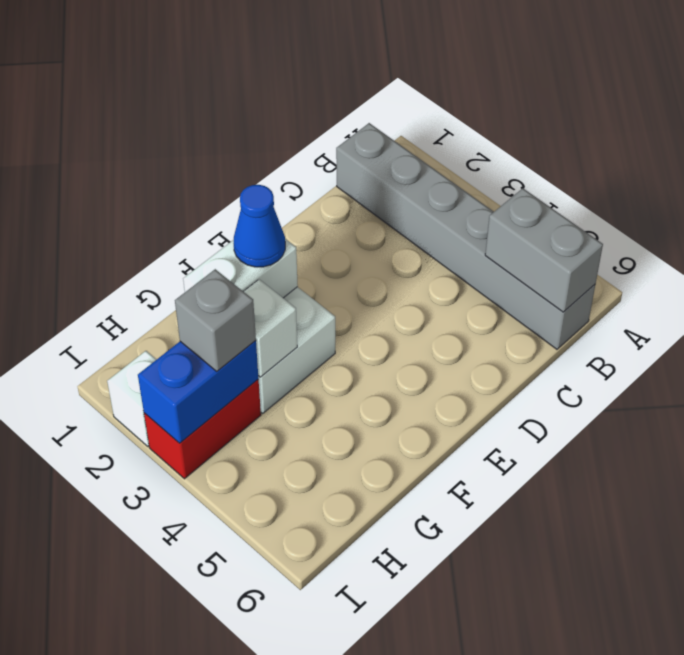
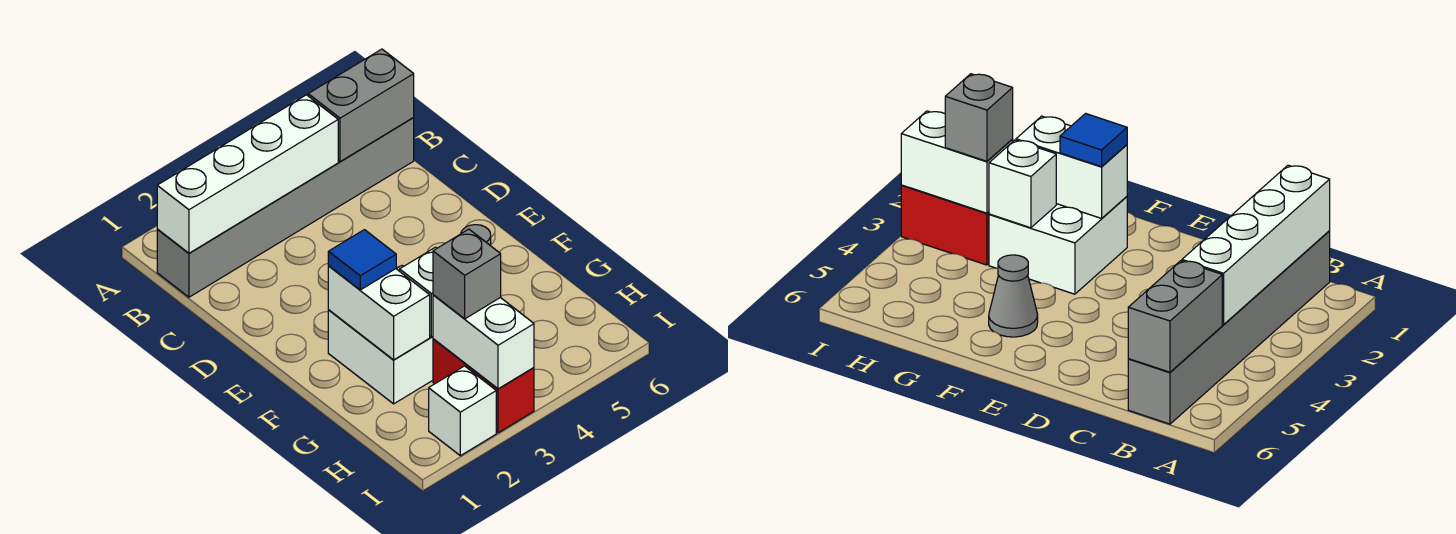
none -> white brick B1:B4 level 2
blue cone F2 level 3 -> blue tile F2 level 3
none -> grey cone F5 level 1
blue brick H3:I3 level 2 -> white brick H3:I3 level 2

